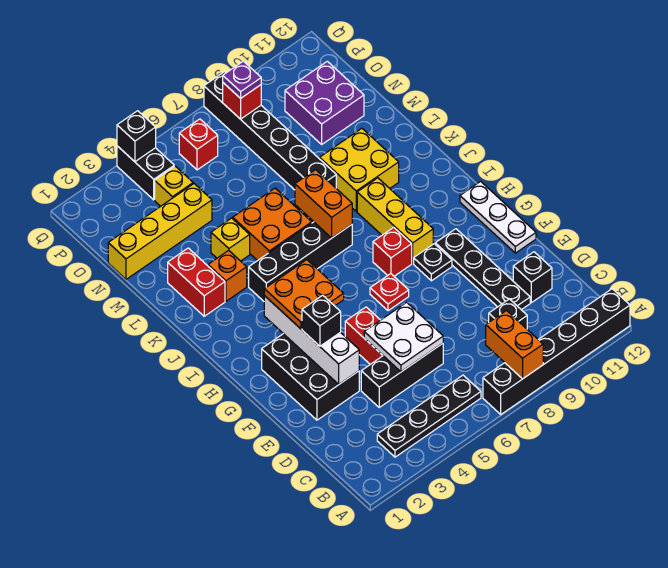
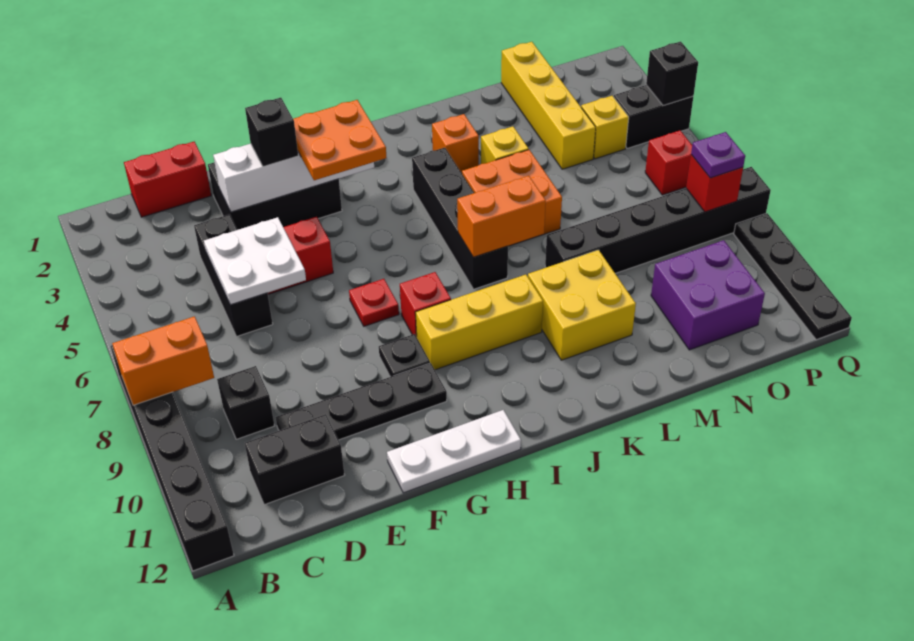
black plate B3:B6 level 1 -> black plate Q9:Q12 level 1
black brick D11 level 1 -> black brick C11:D11 level 1
red brick K2:L2 level 1 -> red brick C1:D1 level 1

